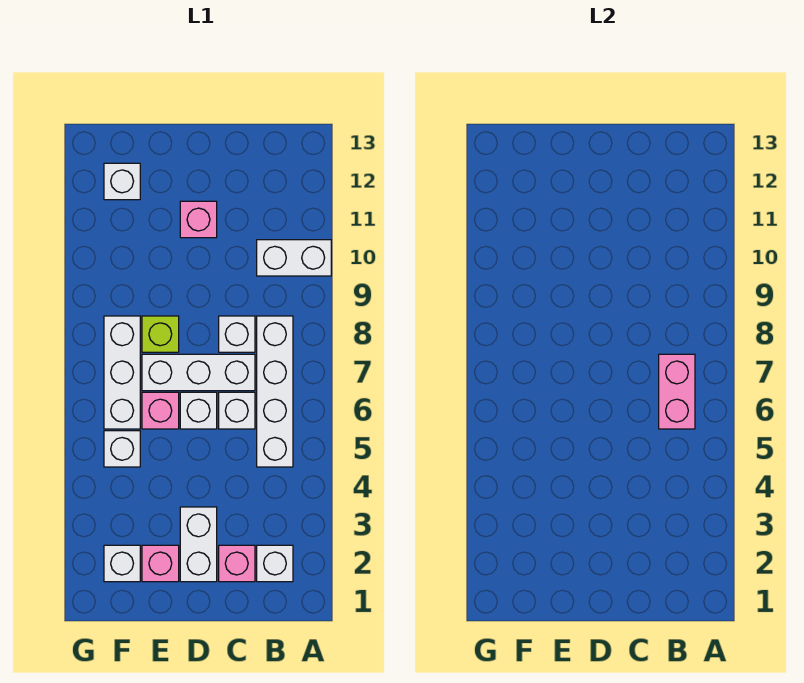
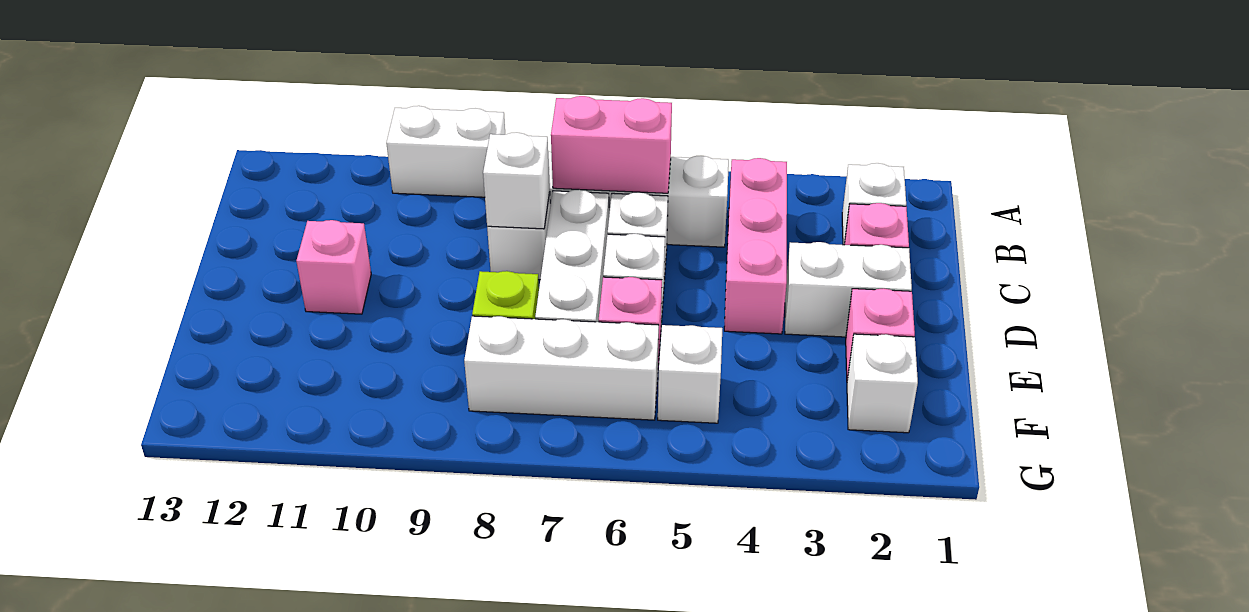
white brick A10:B10 level 1 -> white brick A9:A10 level 1
none -> pink brick B4:D4 level 1
white brick F12 level 1 -> white brick C8 level 2

